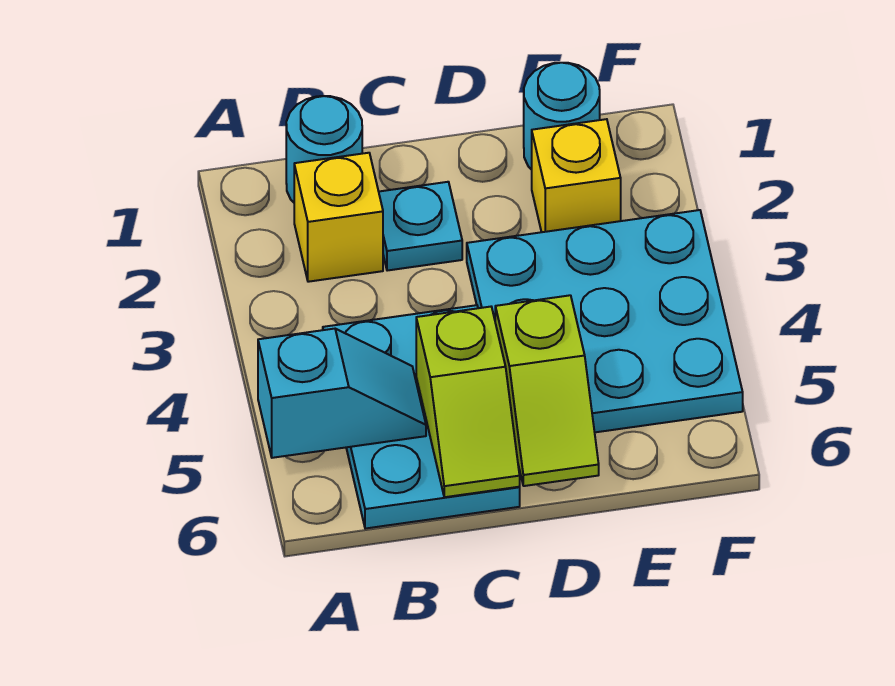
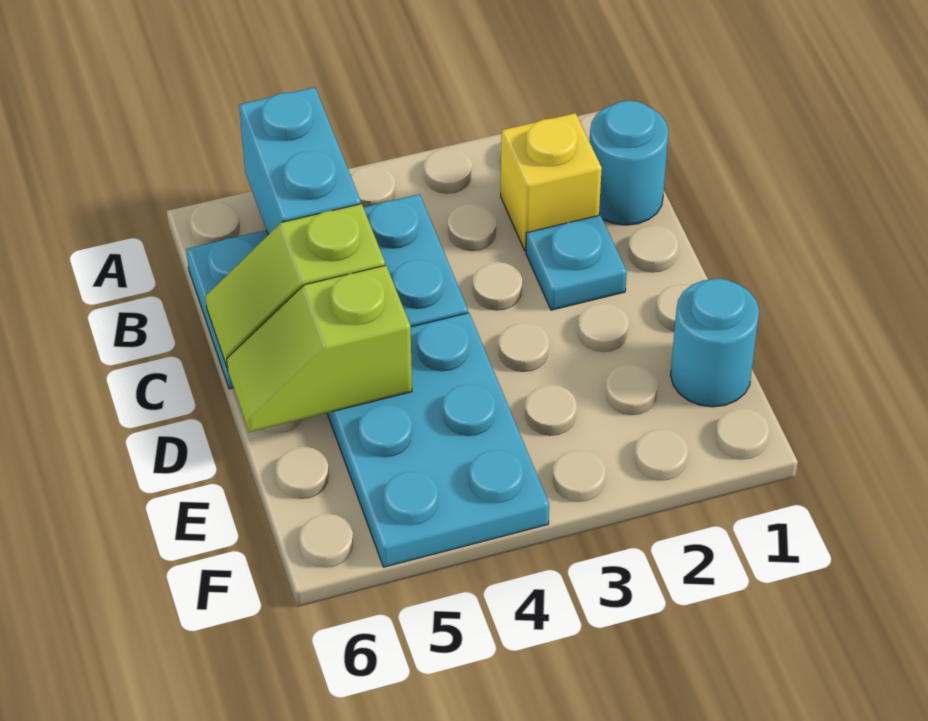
cyan slope A5:B5 level 2 top A -> cyan brick A5:B5 level 2
cyan plate D3:F5 level 1 -> cyan plate D4:F5 level 1
yellow brick E2 level 1 -> none

